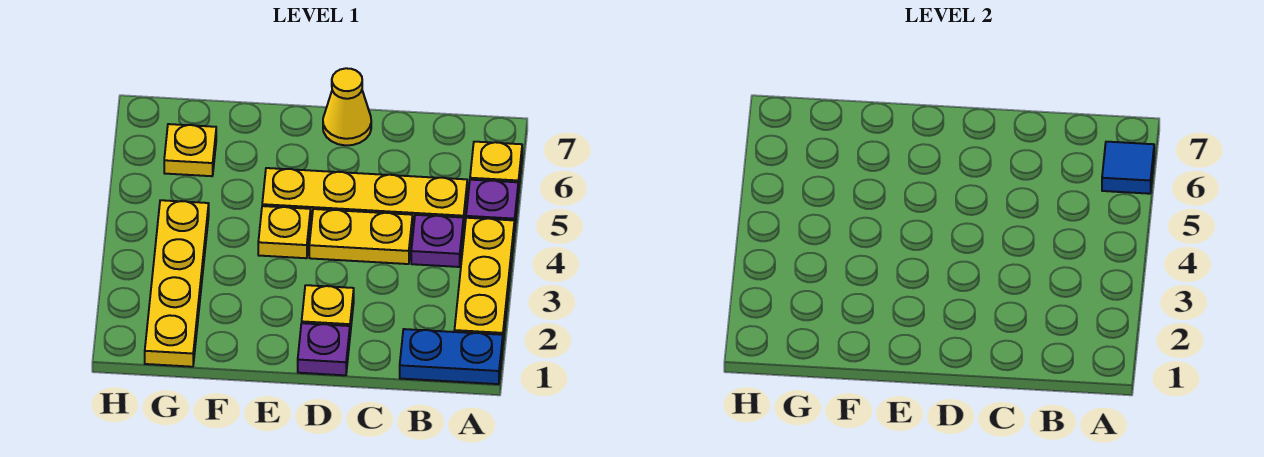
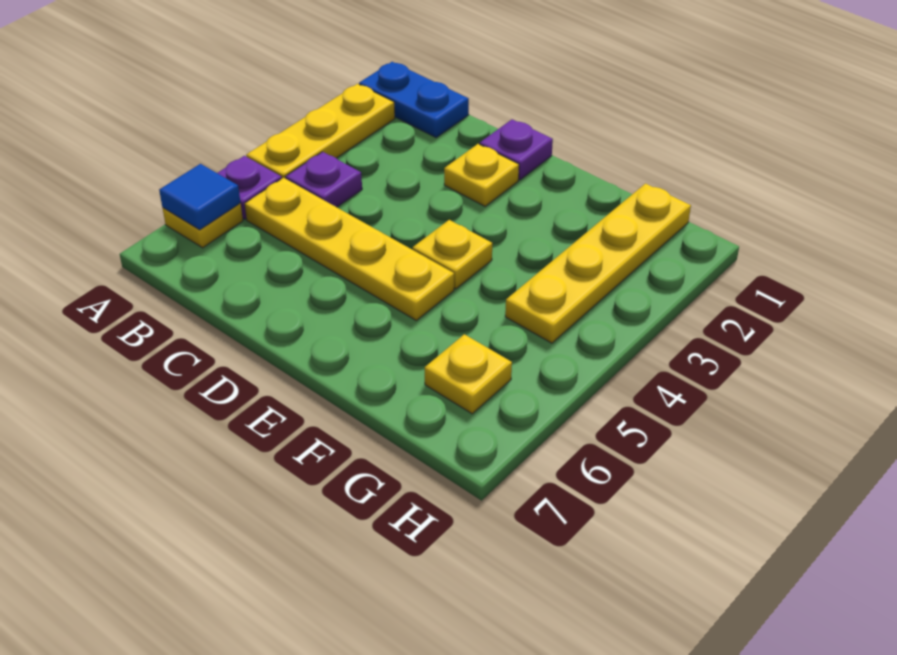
yellow plate C4:D4 level 1 -> none
yellow cone D7 level 1 -> none

